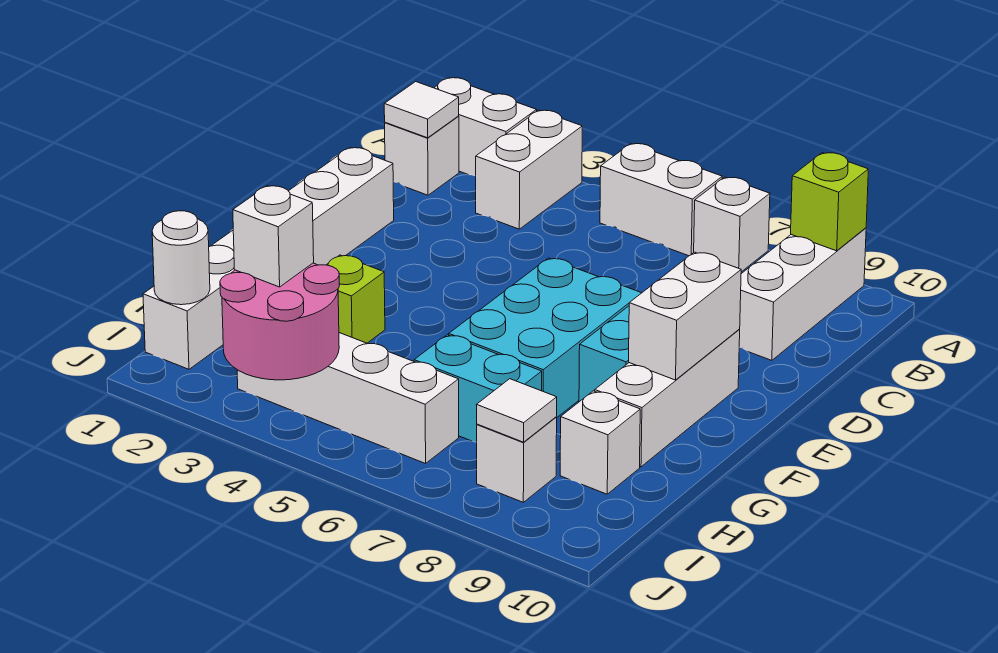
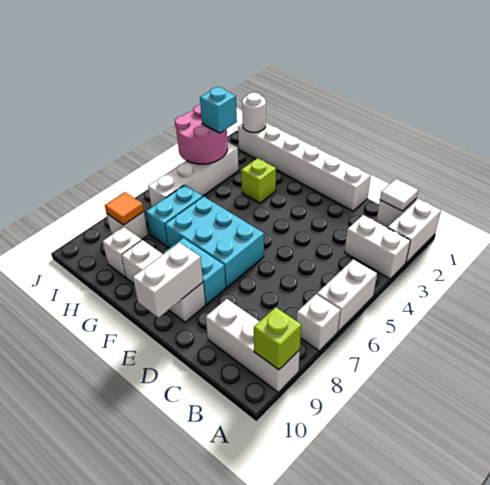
white brick E9:F9 level 2 -> white brick E9:E10 level 2
white brick I3 level 3 -> cyan brick I3 level 3
white tile I8 level 2 -> orange tile I8 level 2

